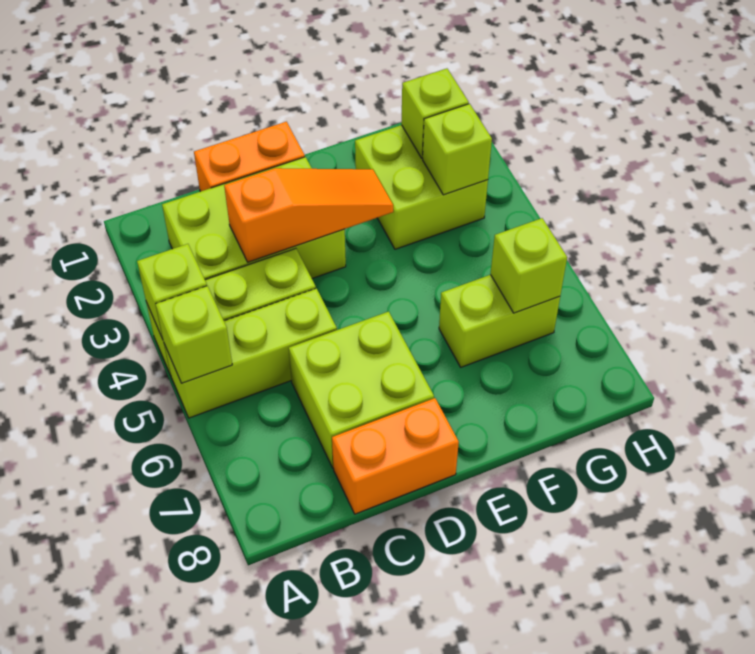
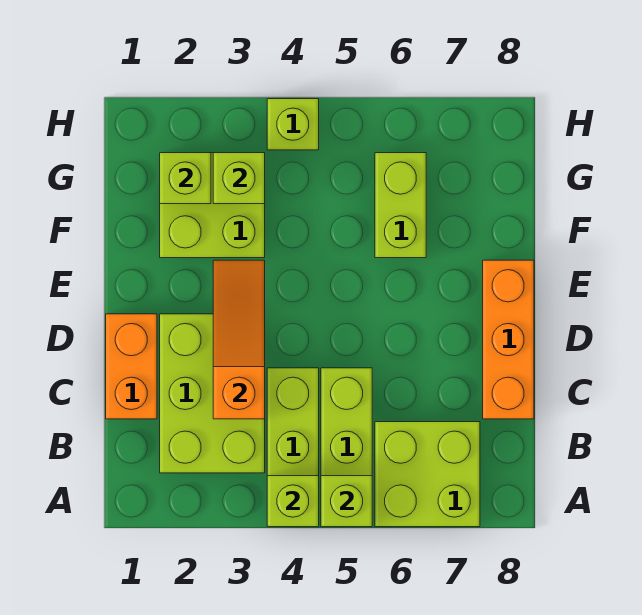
lime brick C6:D7 level 1 -> lime brick A6:B7 level 1
orange brick C8:D8 level 1 -> orange brick C8:E8 level 1
lime brick G6 level 2 -> lime brick H4 level 1

